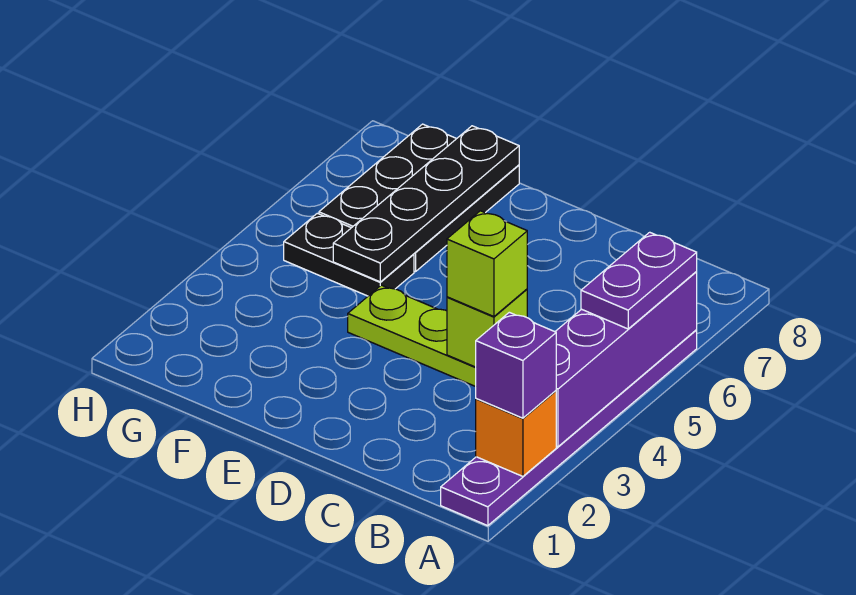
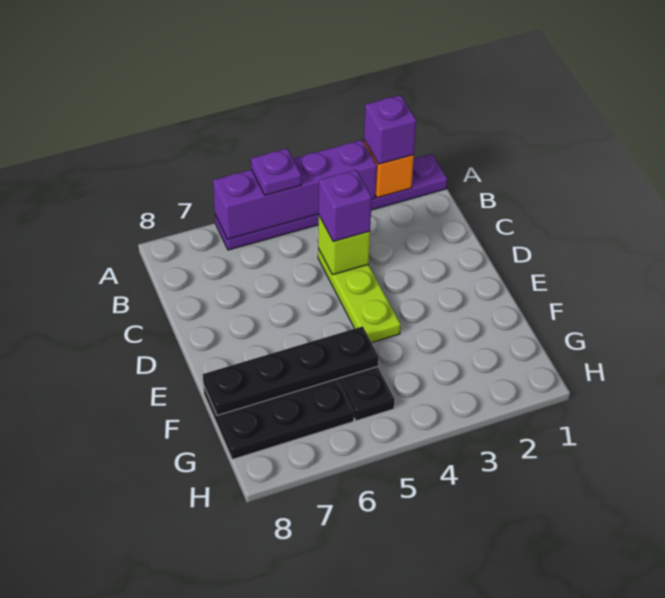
purple plate A5:A6 level 3 -> purple plate A5 level 3
lime brick C4 level 3 -> purple brick C4 level 3

